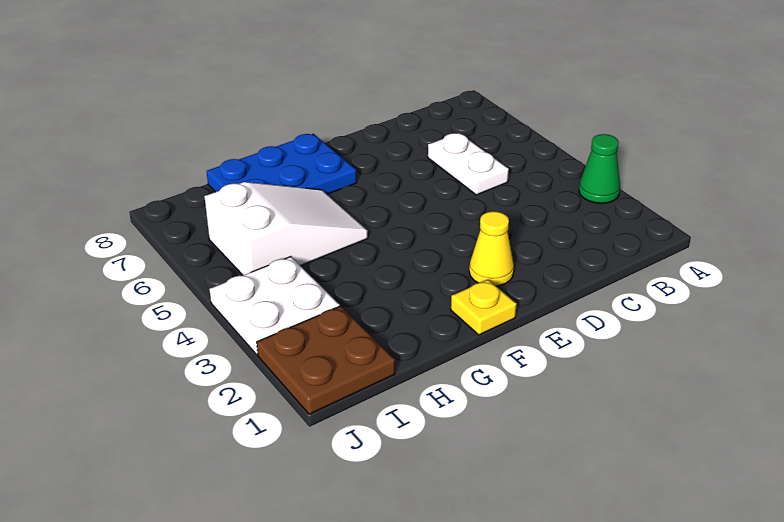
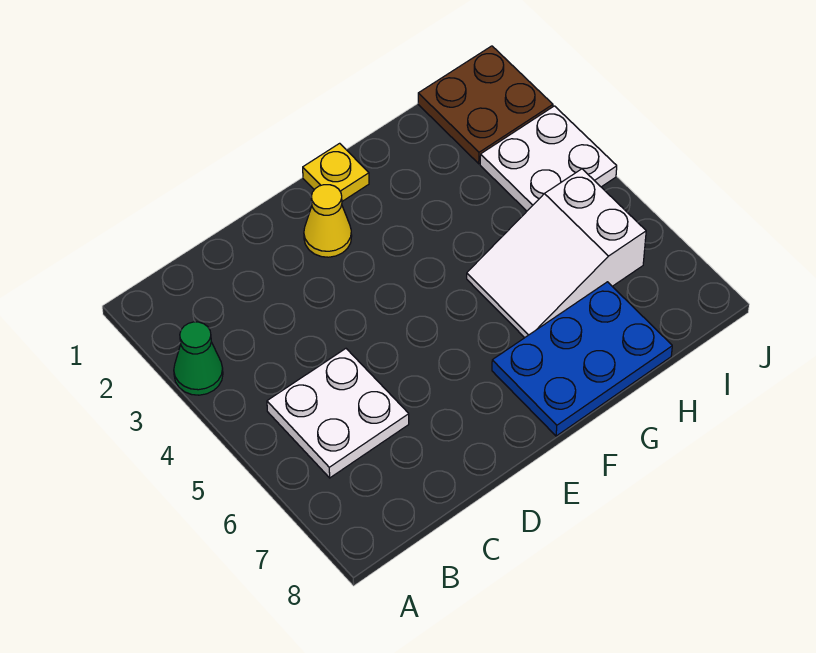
white plate C5:C6 level 1 -> white plate B5:C6 level 1

